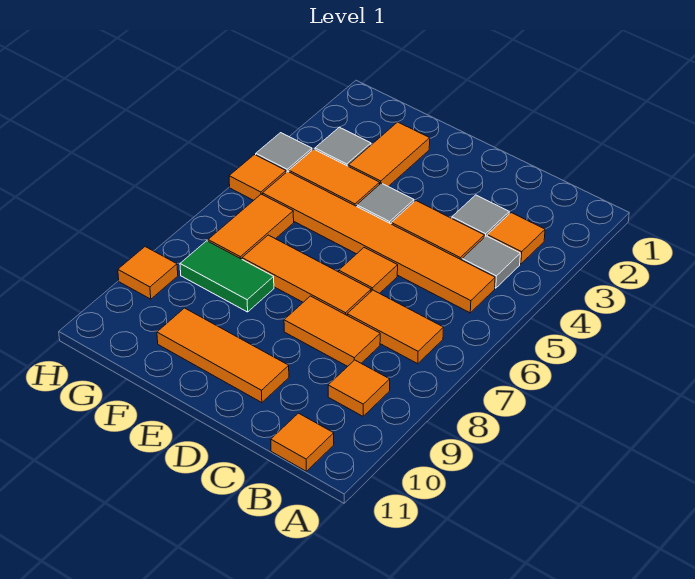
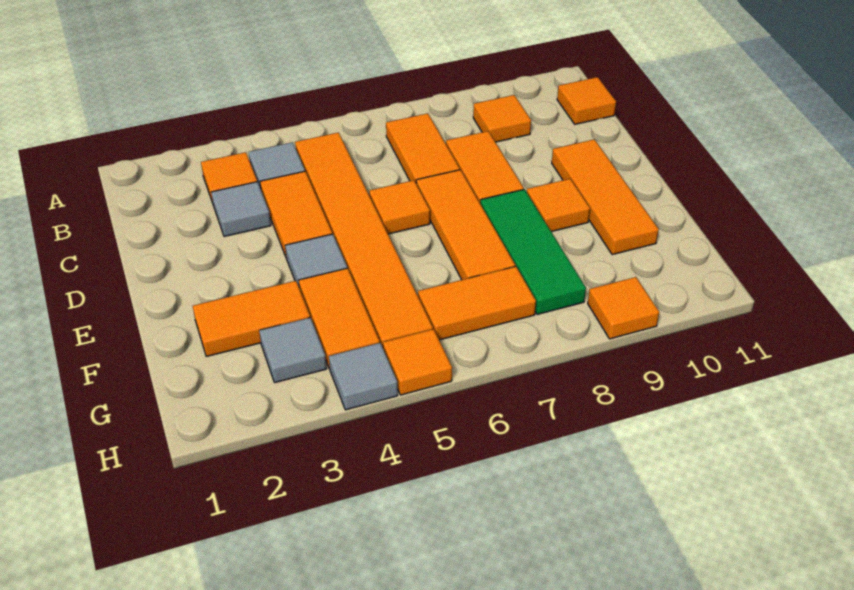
none -> orange tile E9 level 1
green tile F8:G8 level 1 -> green tile E8:G8 level 1

